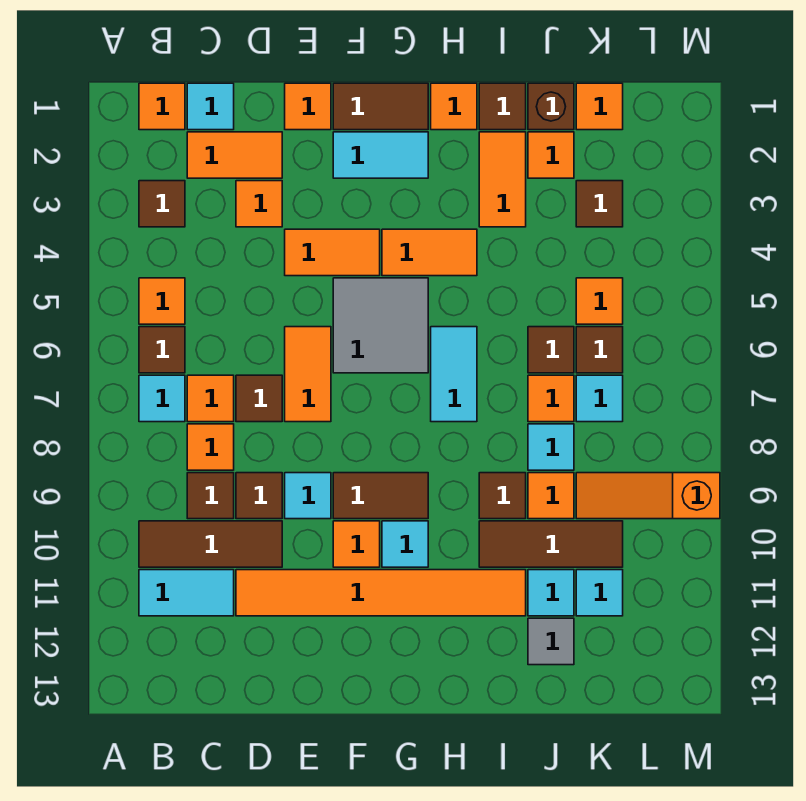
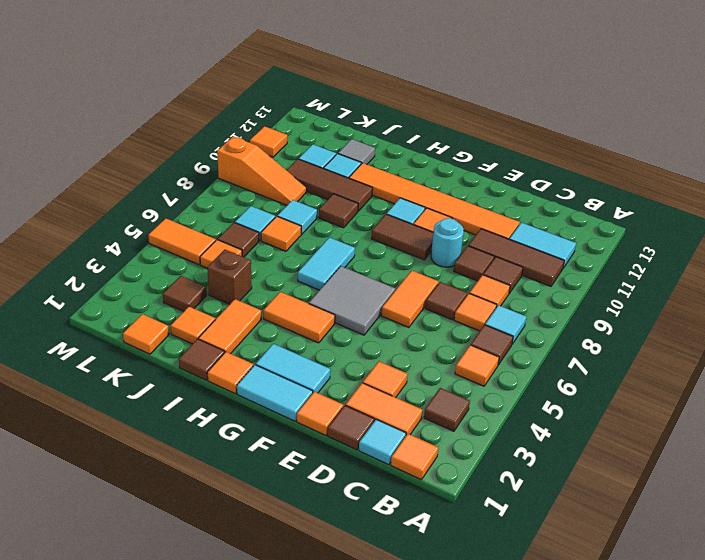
orange tile E4:F4 level 1 -> orange tile L5:M5 level 1
cyan tile E9 level 1 -> cyan round brick E9 level 1
brown tile F1:G1 level 1 -> cyan tile F1:G1 level 1
brown brick J1 level 1 -> brown brick J4 level 1
brown tile J6 level 1 -> brown tile D1 level 1
orange tile J9 level 1 -> orange tile M11 level 1

